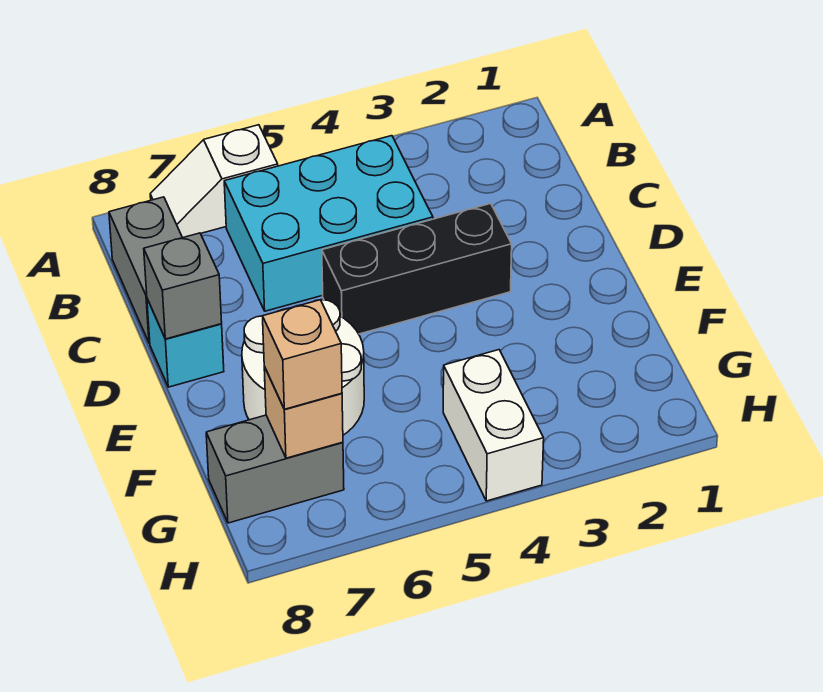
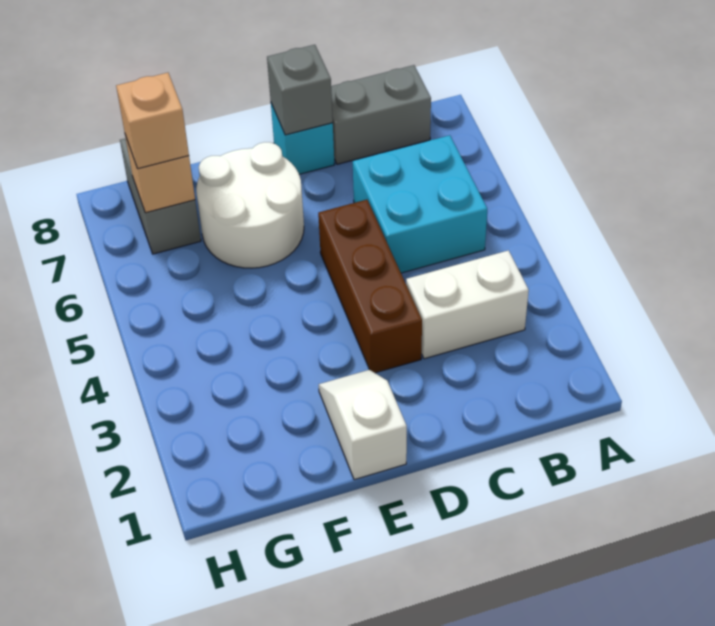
white slope A6:A7 level 1 top 6 -> white slope E1:E2 level 1 top 1
cyan brick B4:C6 level 1 -> cyan brick B5:C6 level 1
black brick D3:D5 level 1 -> brown brick D3:D5 level 1
white brick G4:H4 level 1 -> white brick B3:C3 level 1

